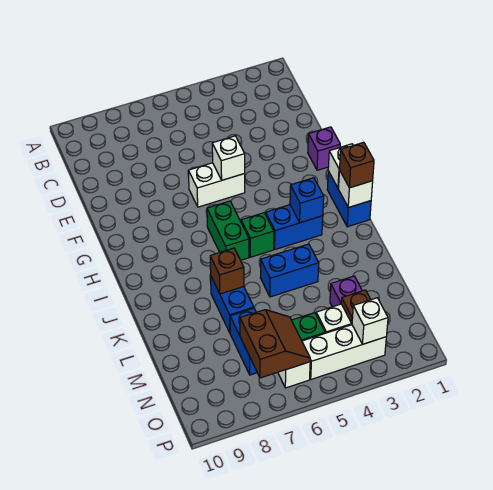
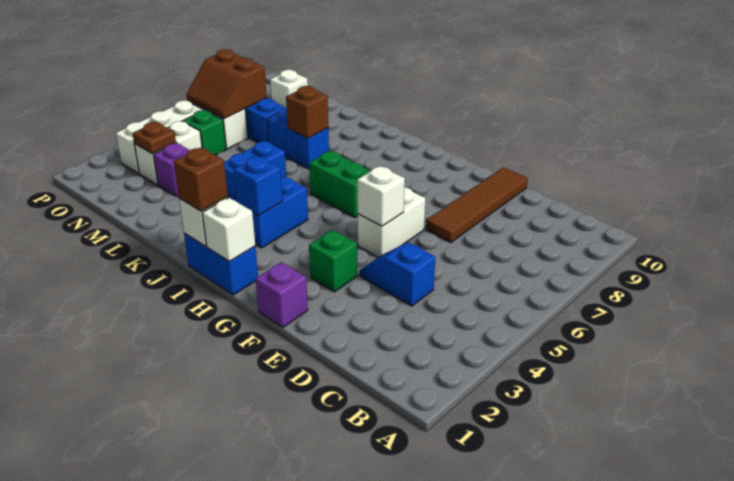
none -> blue slope D4:E4 level 1 top D
none -> brown tile E7:E10 level 1
green brick I5 level 1 -> green brick F3 level 1
white brick O3 level 2 -> white brick N9 level 1

